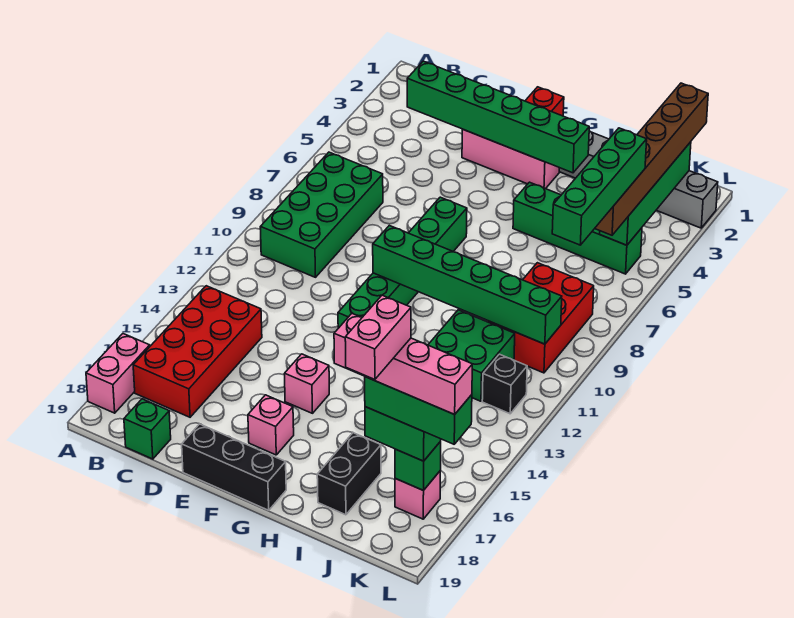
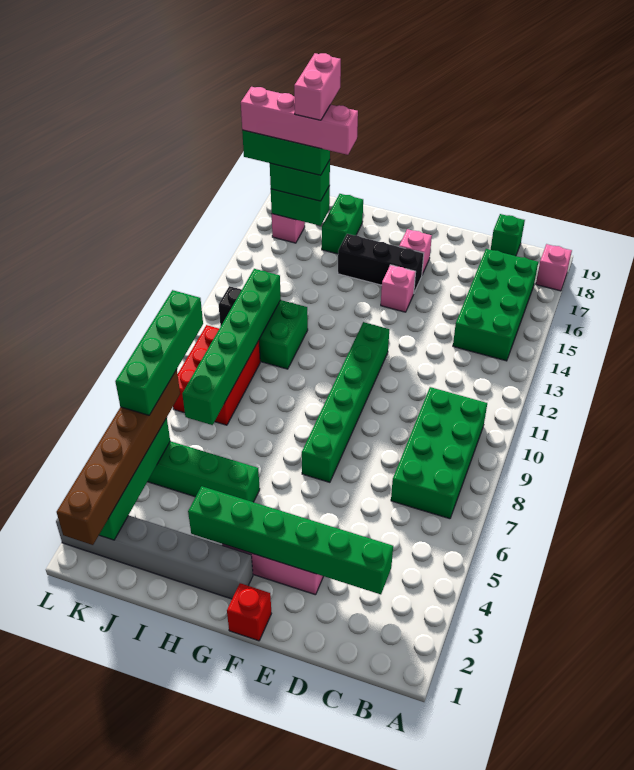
pink brick A17:A18 level 1 -> pink brick A18 level 1
red brick B14:C17 level 1 -> green brick B14:C17 level 1
black brick E19:G19 level 1 -> black brick F16:H16 level 1
green brick F10:K10 level 2 -> green brick J7:J12 level 2
black brick I17:I18 level 1 -> green brick I17:I18 level 1
green brick K17 level 2 -> green brick J17:K17 level 2

